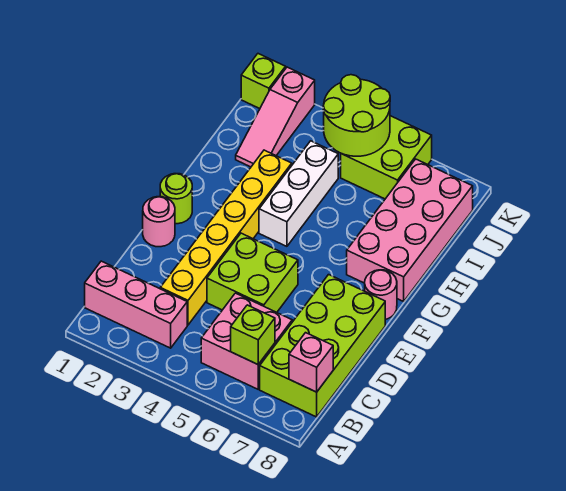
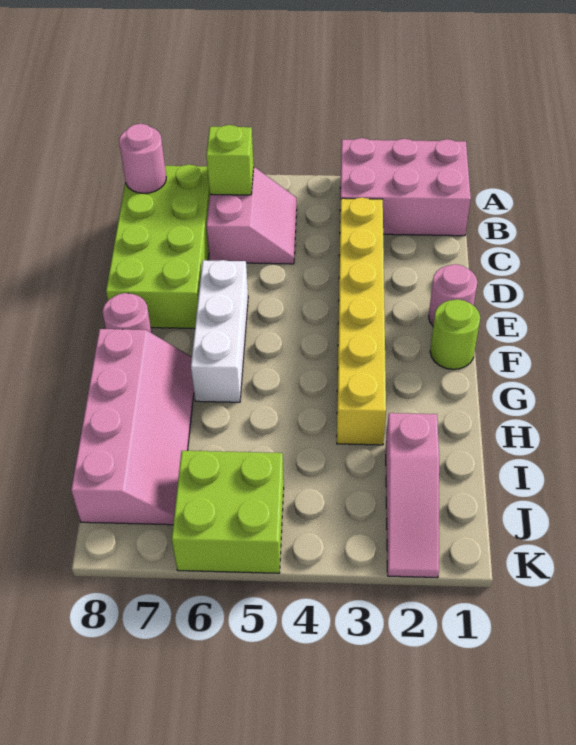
pink brick B1:B3 level 1 -> pink brick A1:B3 level 1
pink brick B5:C6 level 1 -> pink slope B5:C6 level 1 top 6
pink brick B8 level 2 -> pink round brick B8 level 2
lime brick D4:E5 level 1 -> none
white brick G4:I4 level 1 -> white brick E6:G6 level 1
pink brick G7:J8 level 1 -> pink slope G7:J8 level 1 top 8
pink slope I2:K2 level 1 top K -> pink slope I2:K2 level 1 top I
lime round brick J4:K5 level 2 -> none
lime brick K1 level 1 -> none

